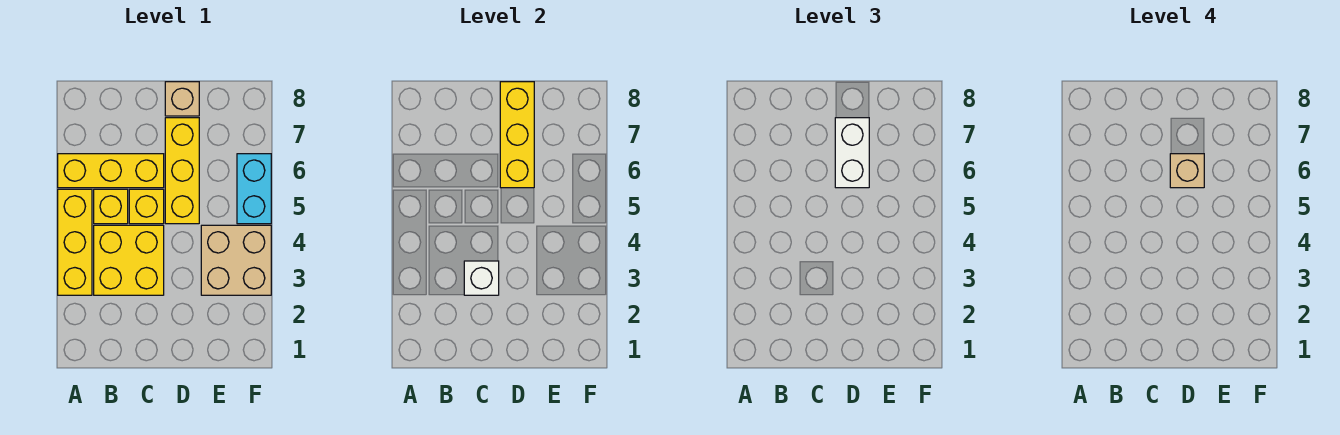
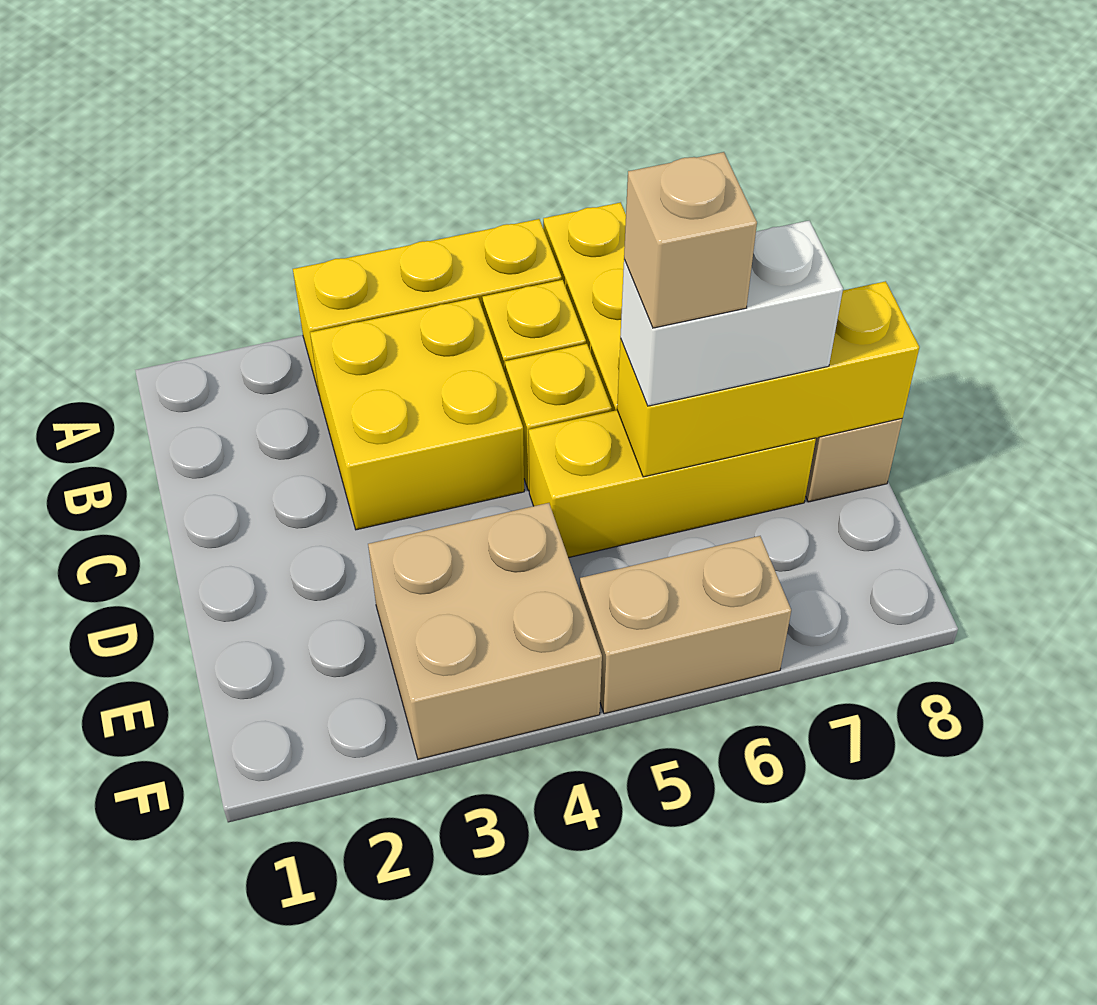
white brick C3 level 2 -> none
cyan brick F5:F6 level 1 -> tan brick F5:F6 level 1

